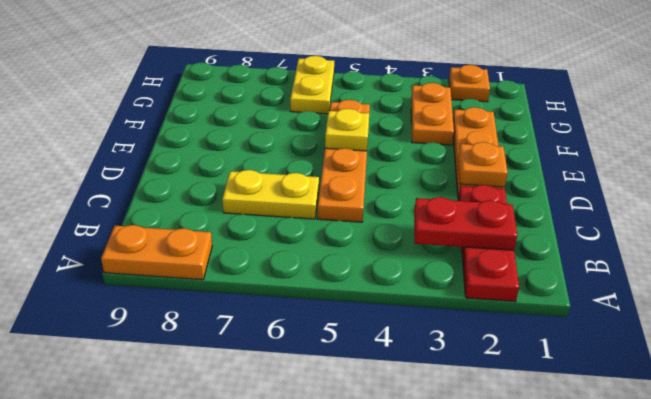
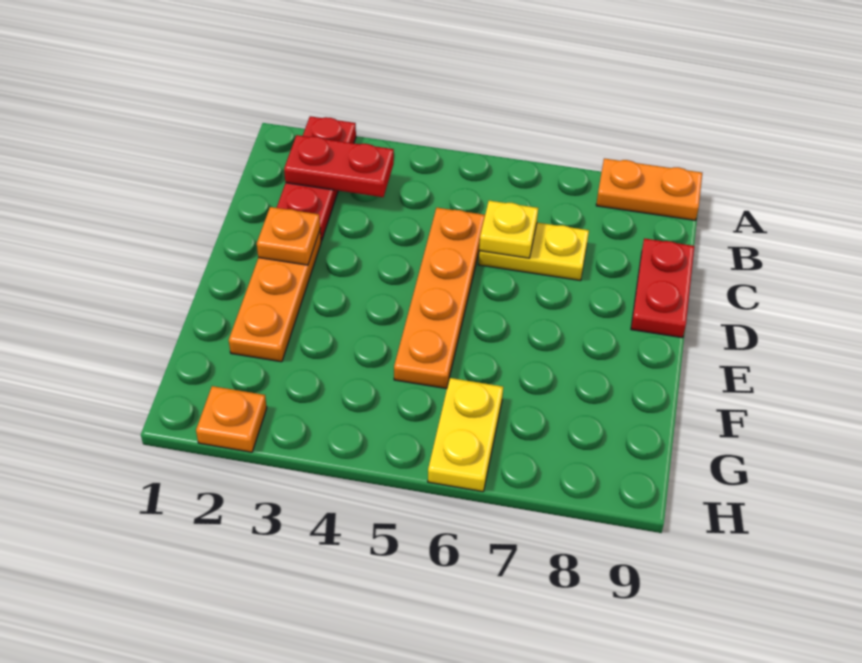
none -> red plate C9:D9 level 1
yellow plate E5 level 2 -> yellow plate C6 level 2
orange plate F3:G3 level 1 -> none

